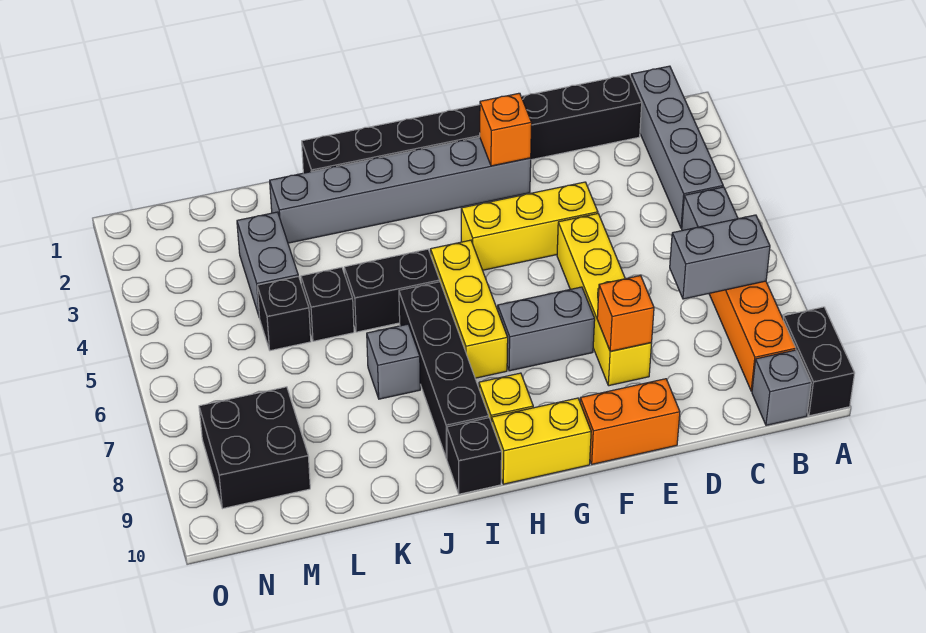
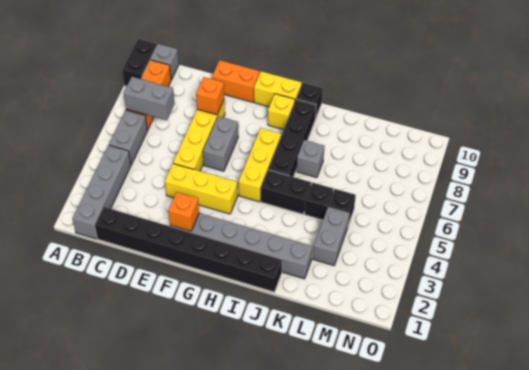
grey brick F7:G7 level 1 -> grey brick F6:F7 level 1
black brick M8:N9 level 1 -> none

